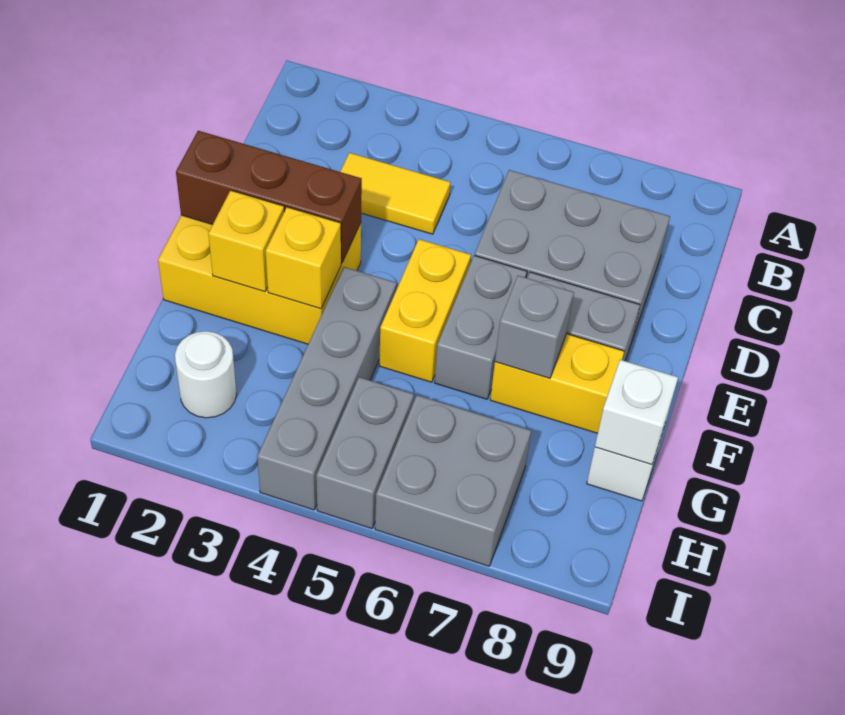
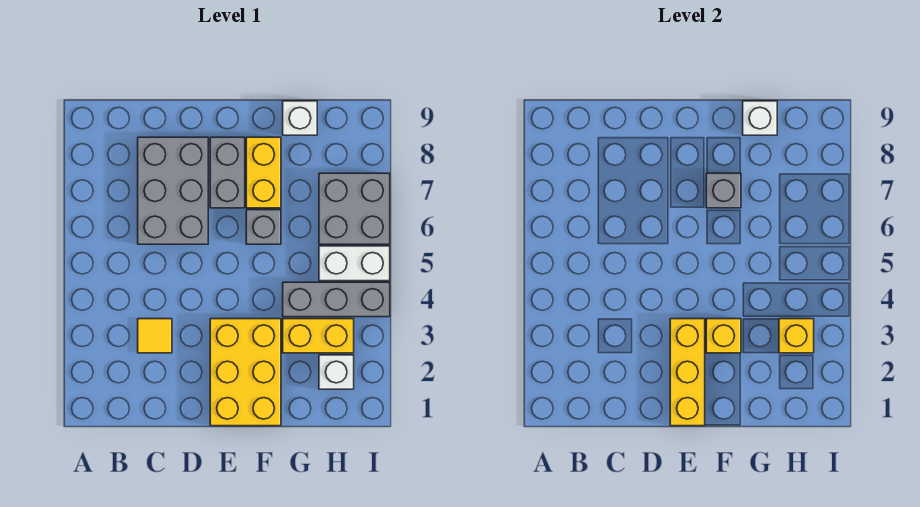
yellow tile C3:C4 level 1 -> yellow tile C3 level 1
brown brick E1:E3 level 2 -> yellow brick E1:E3 level 2
yellow brick E5:F5 level 1 -> yellow brick G3:H3 level 1
grey brick E6:F6 level 1 -> grey brick F6 level 1
yellow brick F2 level 2 -> yellow brick H3 level 2
grey brick F4:I4 level 1 -> grey brick G4:I4 level 1
white round brick H2 level 1 -> white brick H2 level 1
grey brick H5:I5 level 1 -> white brick H5:I5 level 1

